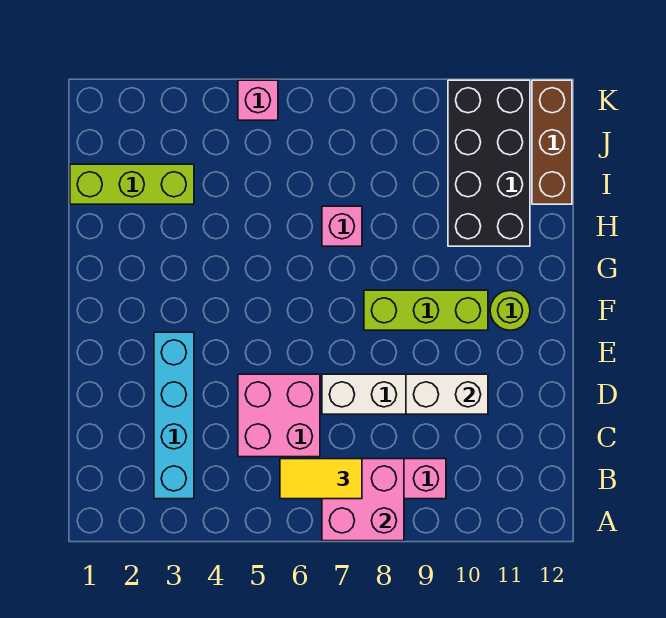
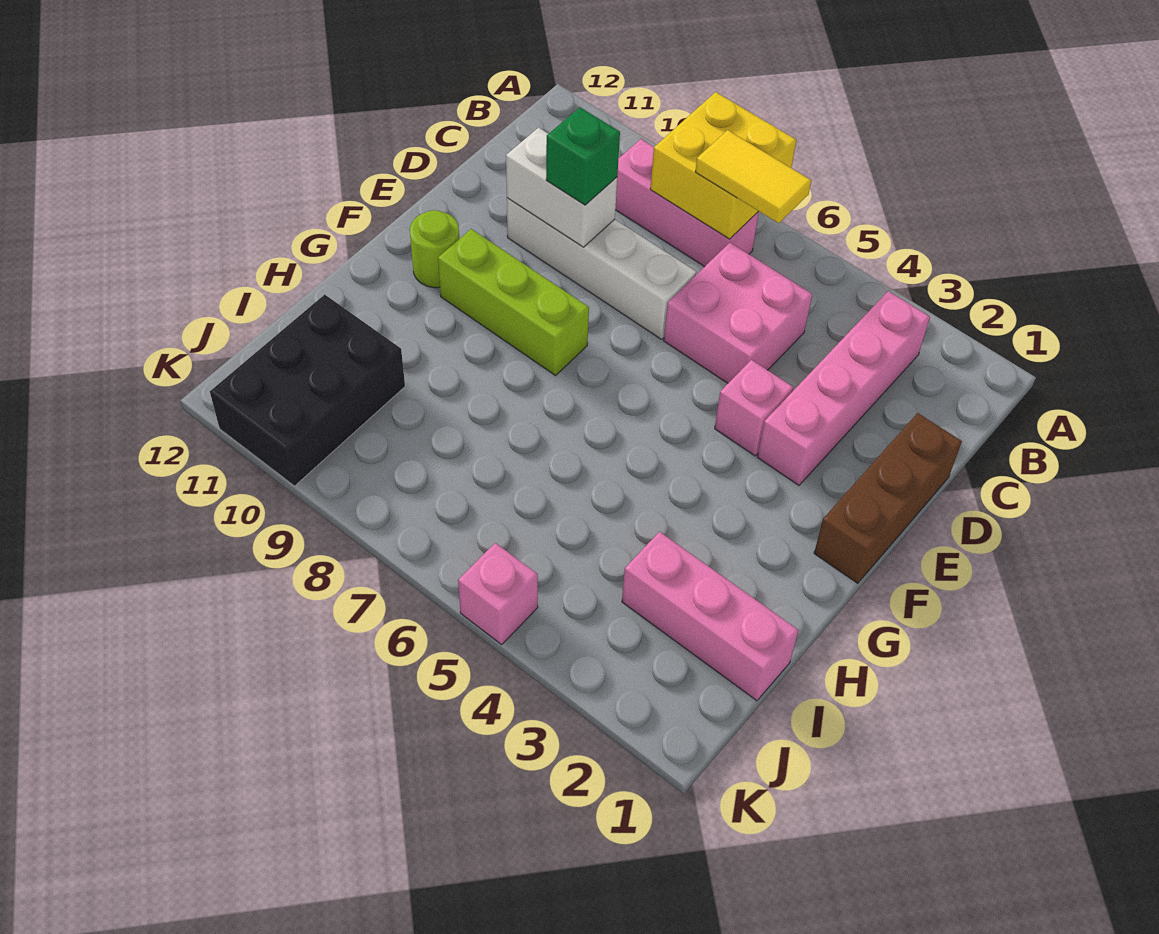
pink brick A7:B8 level 2 -> yellow brick A7:B8 level 2
cyan brick B3:E3 level 1 -> pink brick B3:E3 level 1
none -> green brick D9 level 3
pink brick H7 level 1 -> pink brick E4 level 1
black brick H10:K11 level 1 -> black brick I10:K11 level 1
lime brick I1:I3 level 1 -> pink brick I1:I3 level 1
brown brick I12:K12 level 1 -> brown brick D1:F1 level 1

